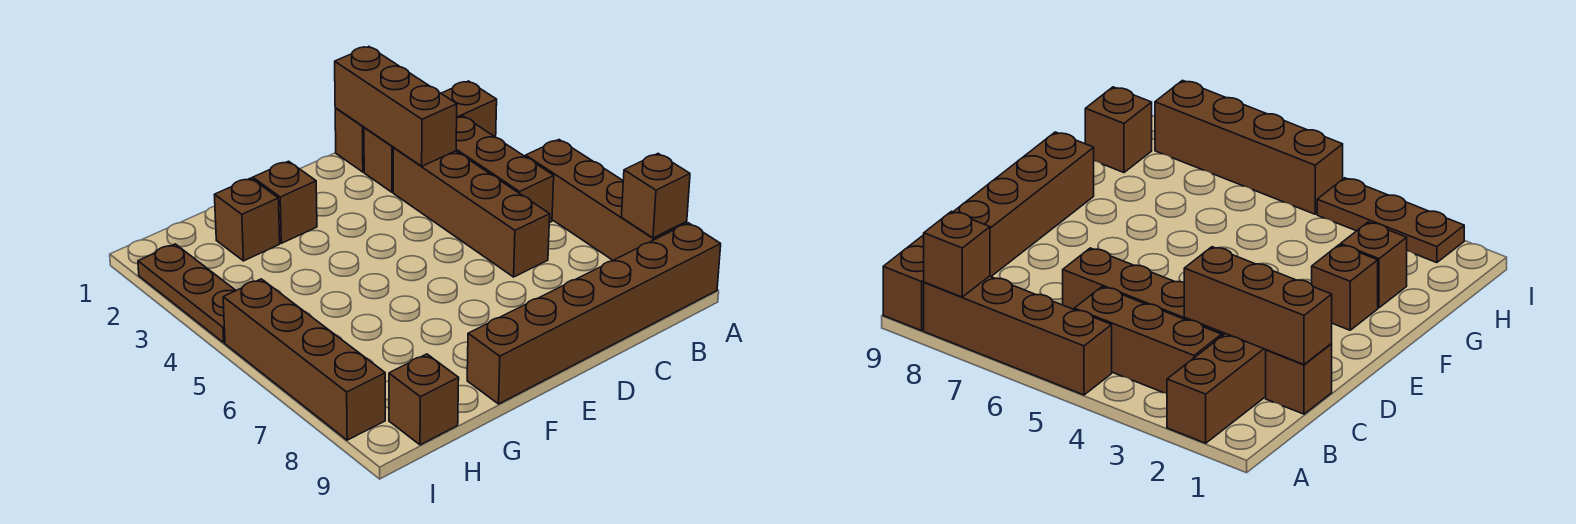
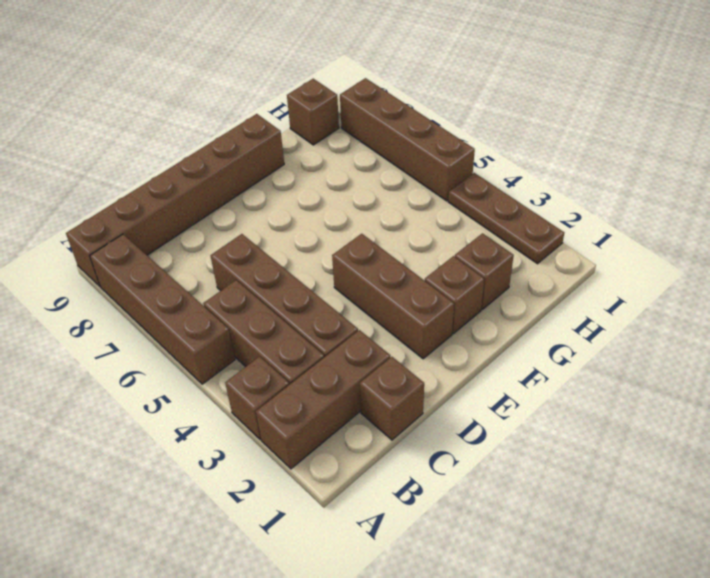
brown brick A8 level 2 -> brown brick A3 level 1
brown brick C1:C3 level 2 -> brown brick E2:E4 level 1

